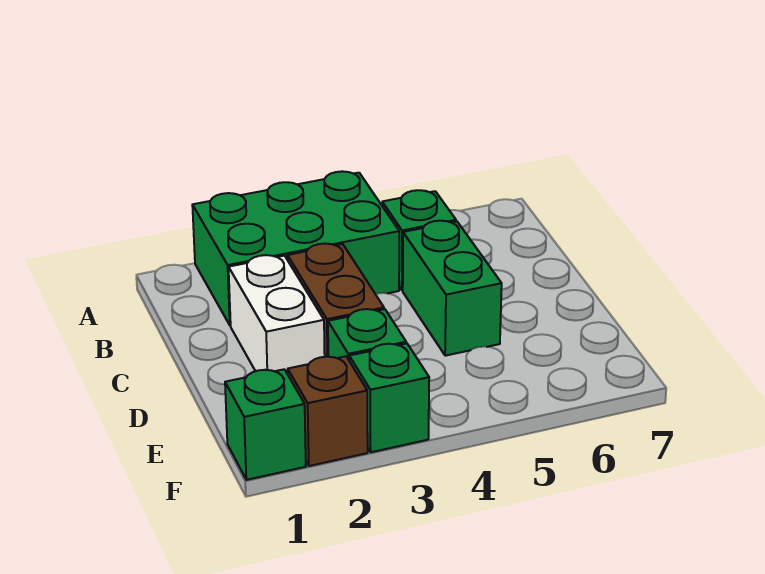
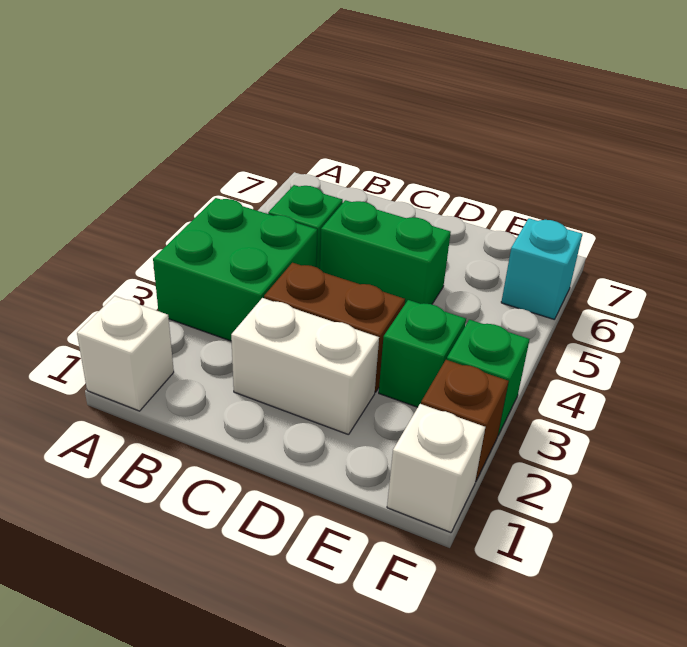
none -> white brick A1 level 1
green brick A2:B4 level 1 -> green brick A3:B4 level 1
green brick F1 level 1 -> white brick F1 level 1
none -> cyan brick F6 level 1

